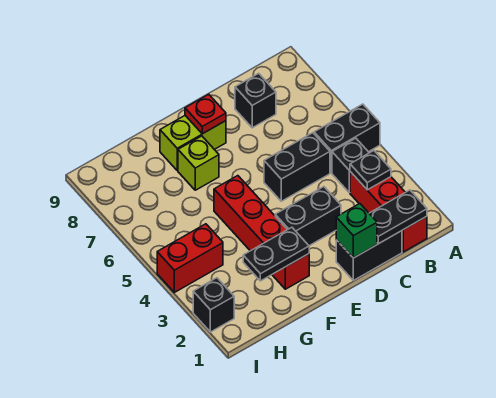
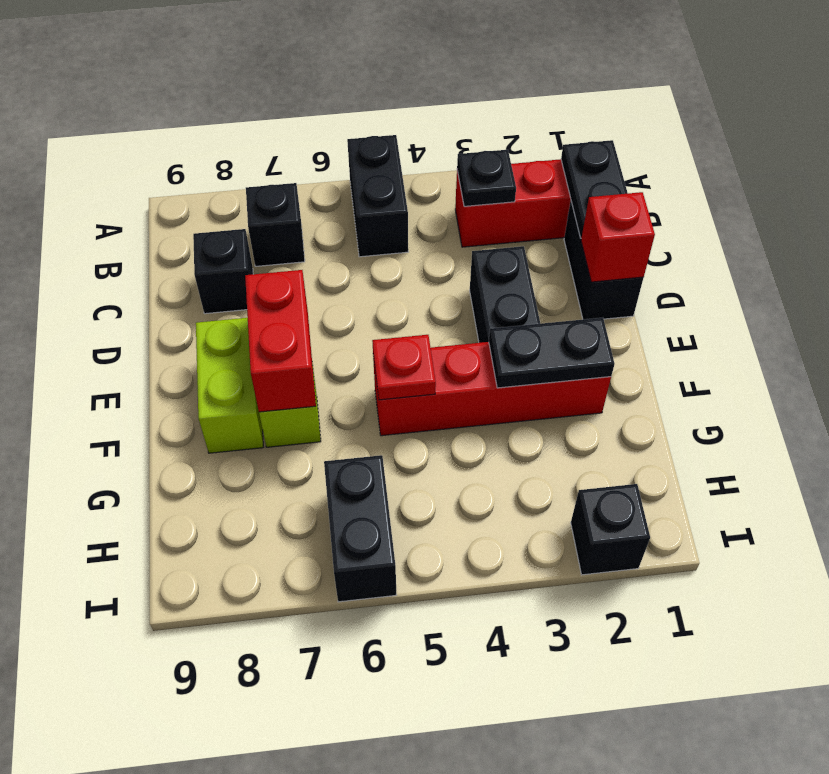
black brick B4 level 1 -> black brick B7 level 1
black brick C5:D5 level 1 -> black brick H6:I6 level 1
green brick D1 level 2 -> red brick D1 level 2
red plate E8 level 2 -> red plate F5 level 2
black plate F2:G2 level 2 -> black plate F2:F3 level 2
red brick H4:I4 level 1 -> red brick E7:F7 level 2

